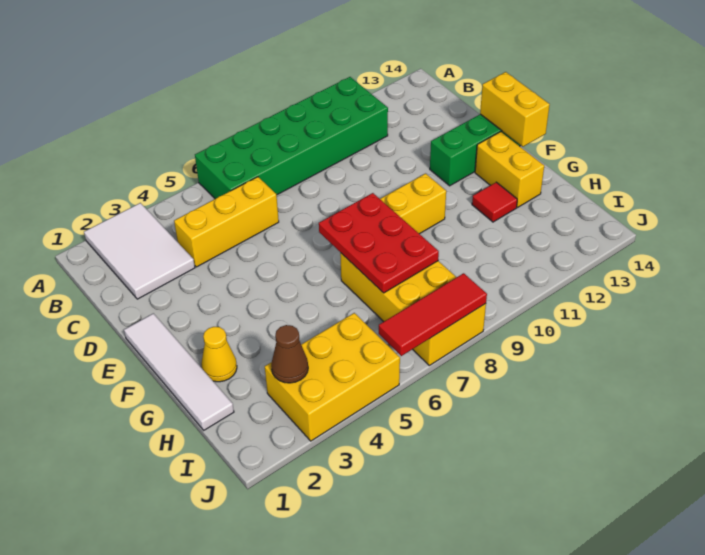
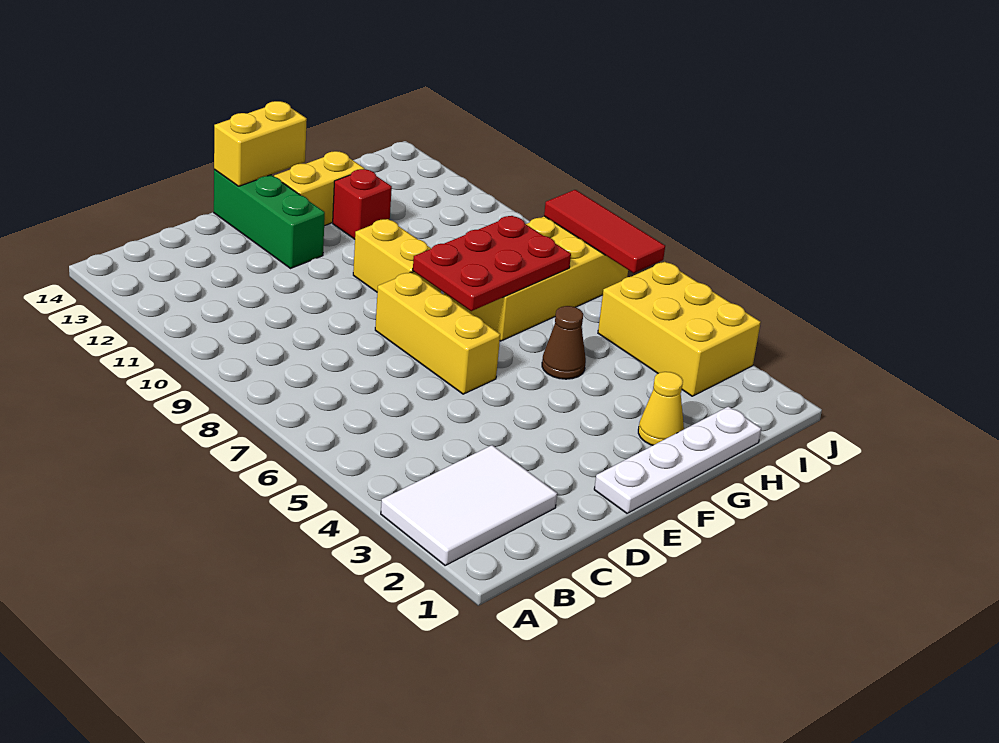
green brick A6:B11 level 1 -> none
yellow brick C4:C6 level 1 -> yellow brick E6:E8 level 1
white tile E1:H1 level 1 -> white plate E1:H1 level 1
red tile G12 level 1 -> red brick G12 level 1
brown cone I3 level 2 -> brown cone G5 level 1

